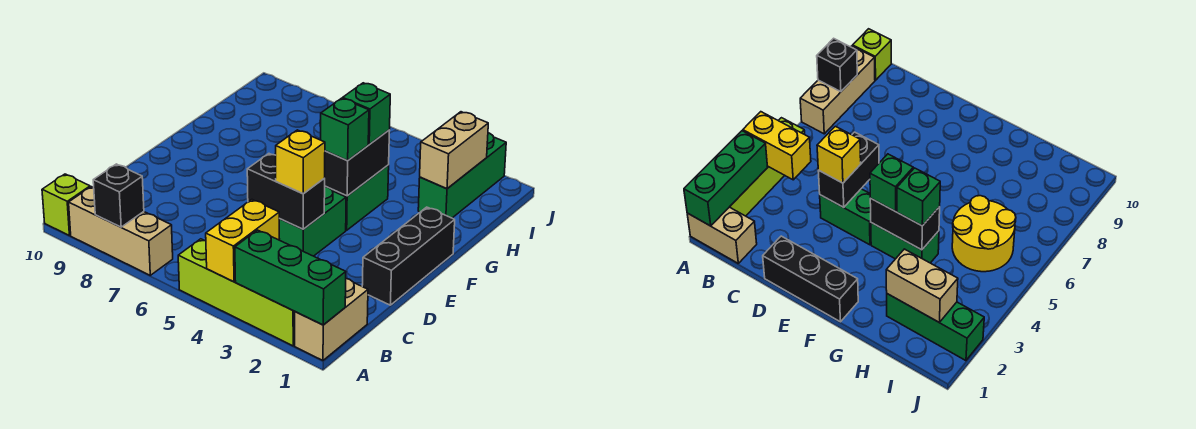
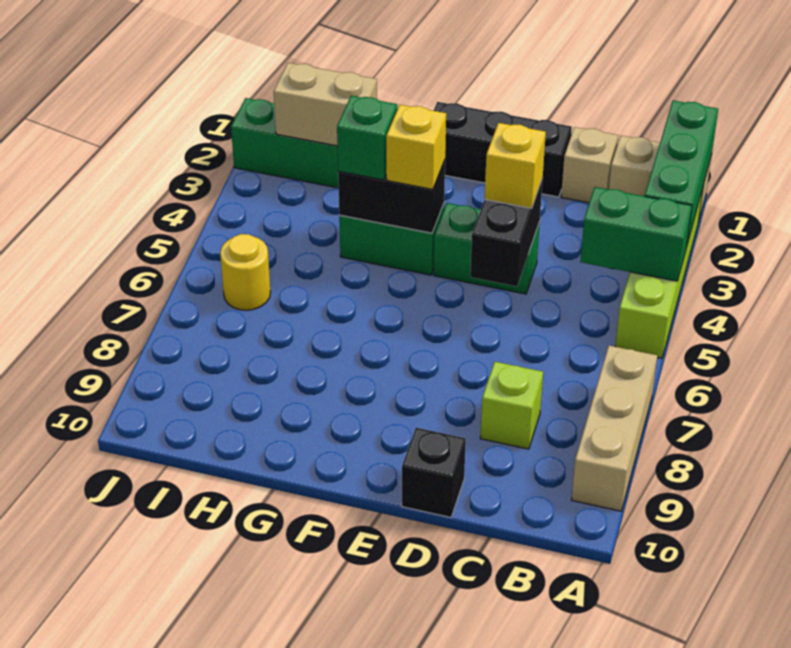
yellow brick A4:B4 level 2 -> green brick A4:B4 level 2
black brick A8 level 2 -> black brick D10 level 1
lime brick A10 level 1 -> lime brick C8 level 1
none -> tan brick C1 level 1
green brick F4 level 3 -> yellow brick F4 level 3
yellow round brick H5:I6 level 1 -> yellow round brick I6 level 1

